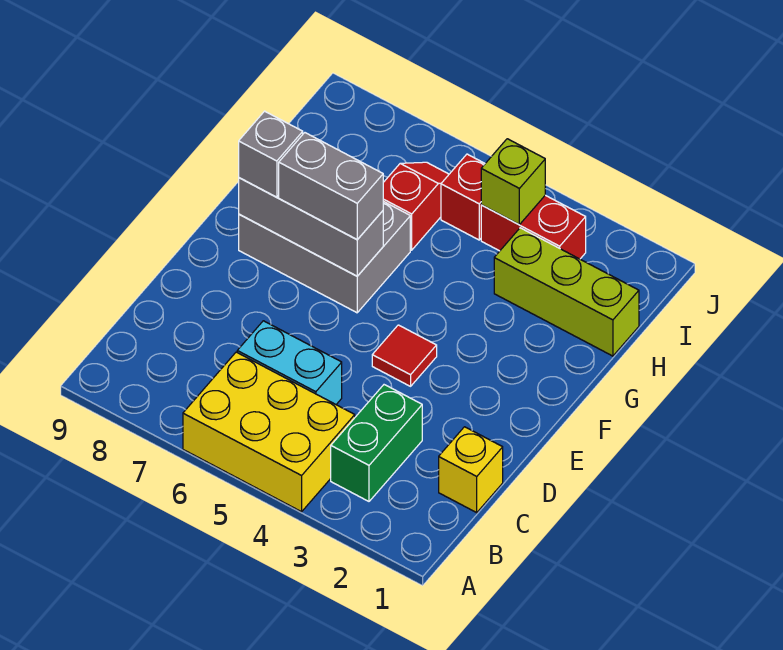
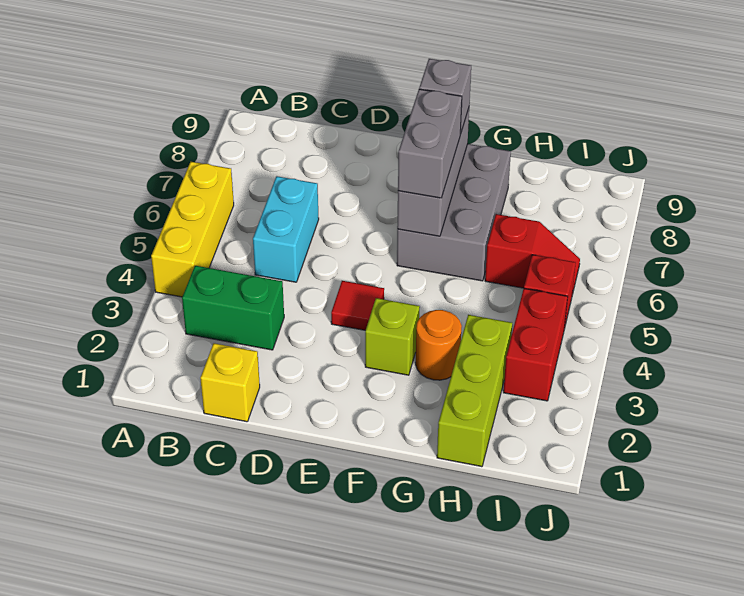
yellow brick A4:B6 level 1 -> yellow brick A4:A6 level 1
none -> orange round brick G3 level 1
lime brick I4 level 2 -> lime brick F3 level 1

